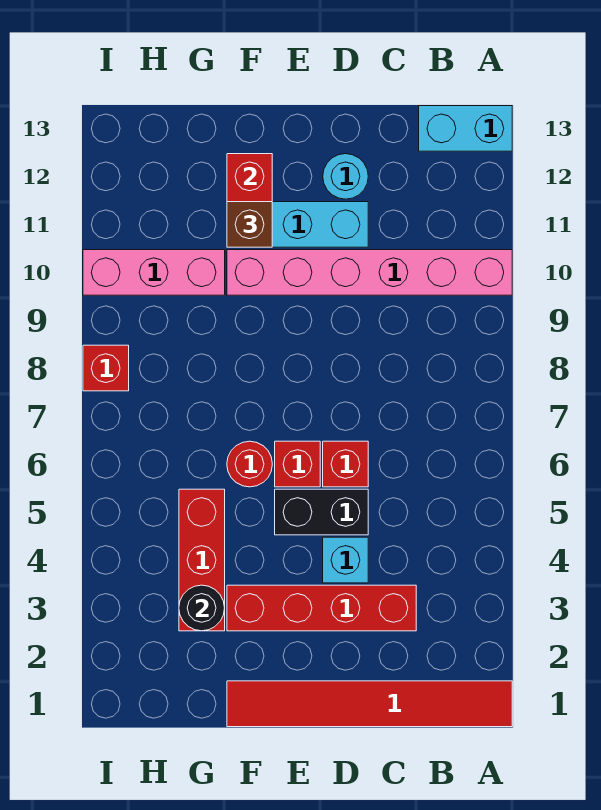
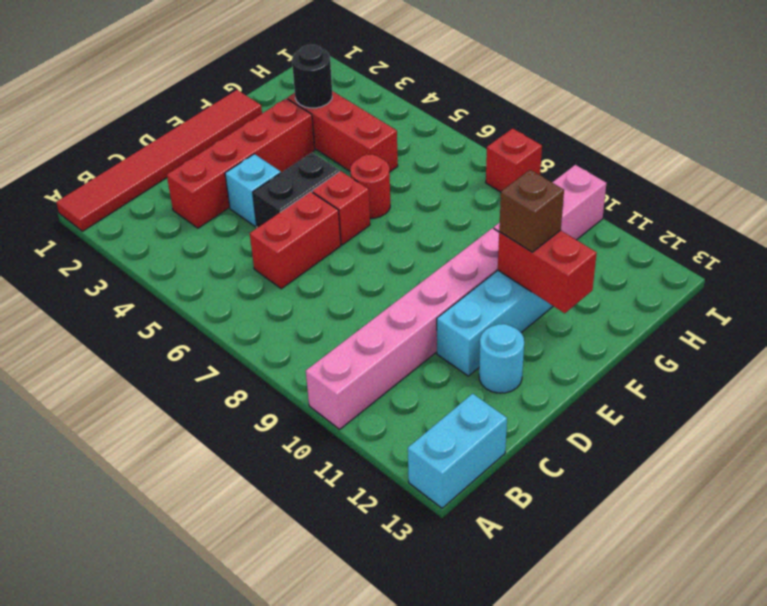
red brick D6 level 1 -> red brick C6:D6 level 1

